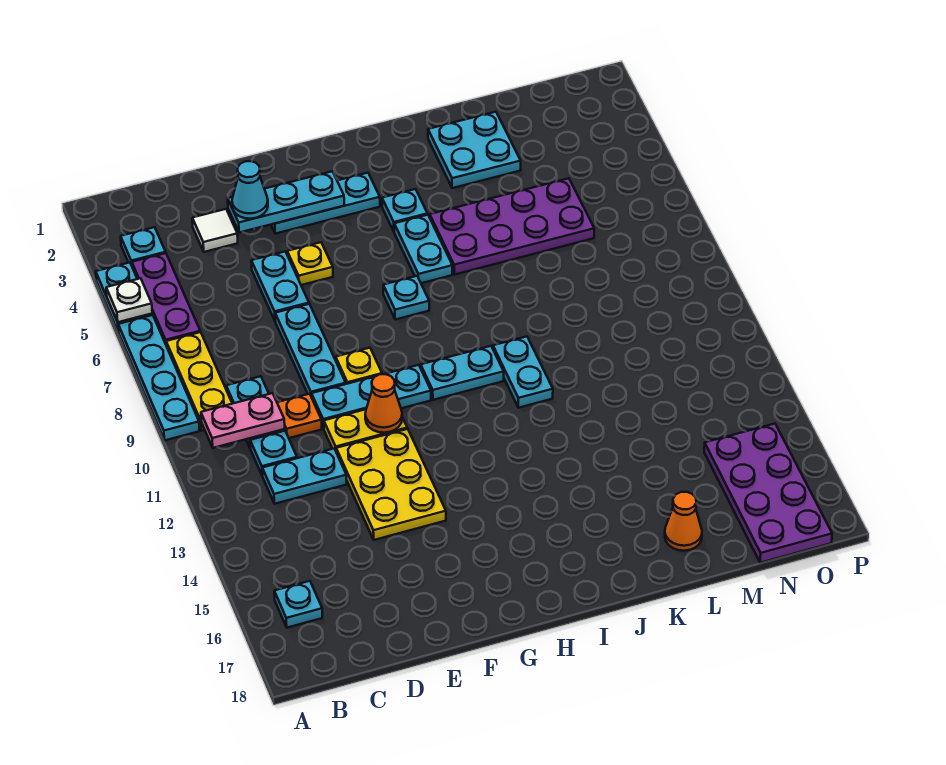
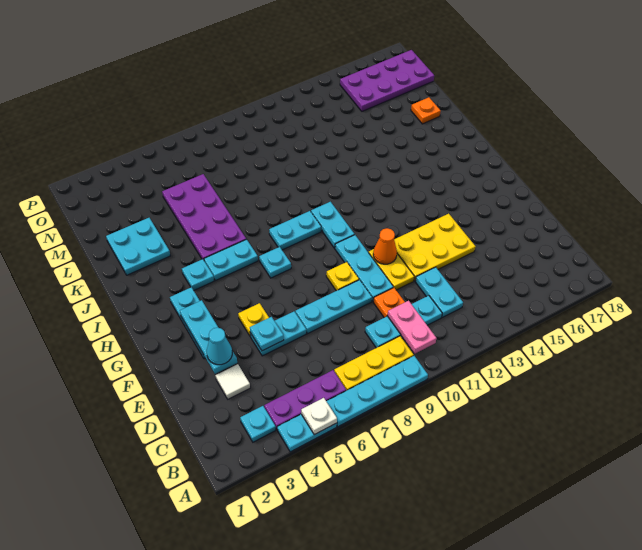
cyan plate B16 level 1 -> cyan plate E5 level 2
cyan plate J10:J11 level 1 -> cyan plate I8:I9 level 1
orange cone L17 level 1 -> orange plate L17 level 1

